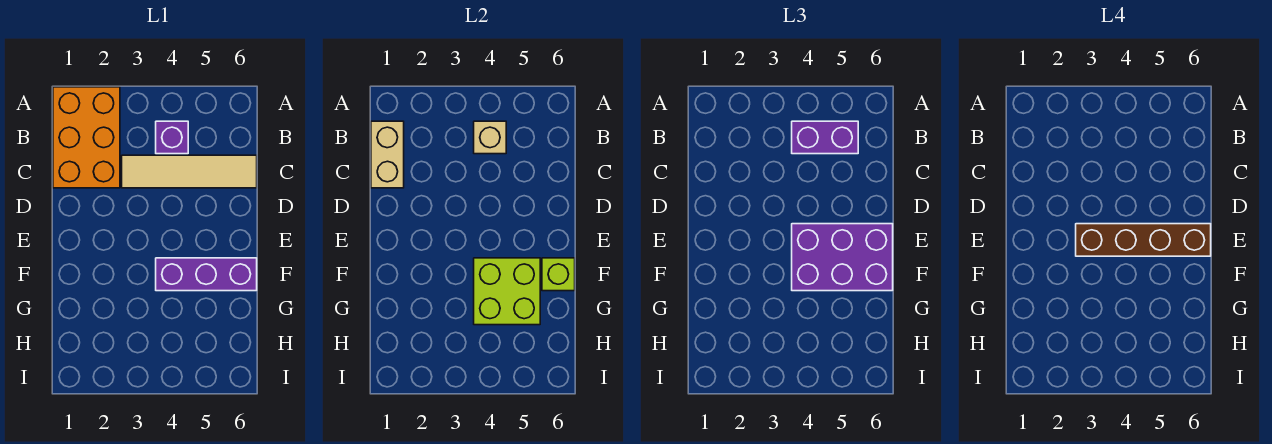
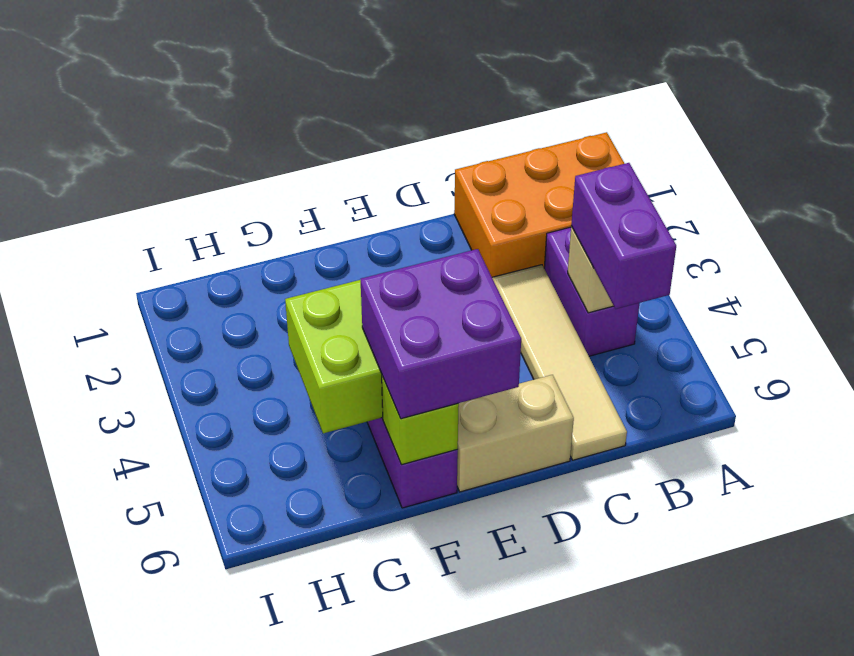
tan brick B1:C1 level 2 -> tan brick D6:E6 level 1
purple brick B4 level 1 -> purple brick B3:B4 level 1
brown brick E3:E6 level 4 -> none
purple brick E4:F6 level 3 -> purple brick E5:F6 level 3

